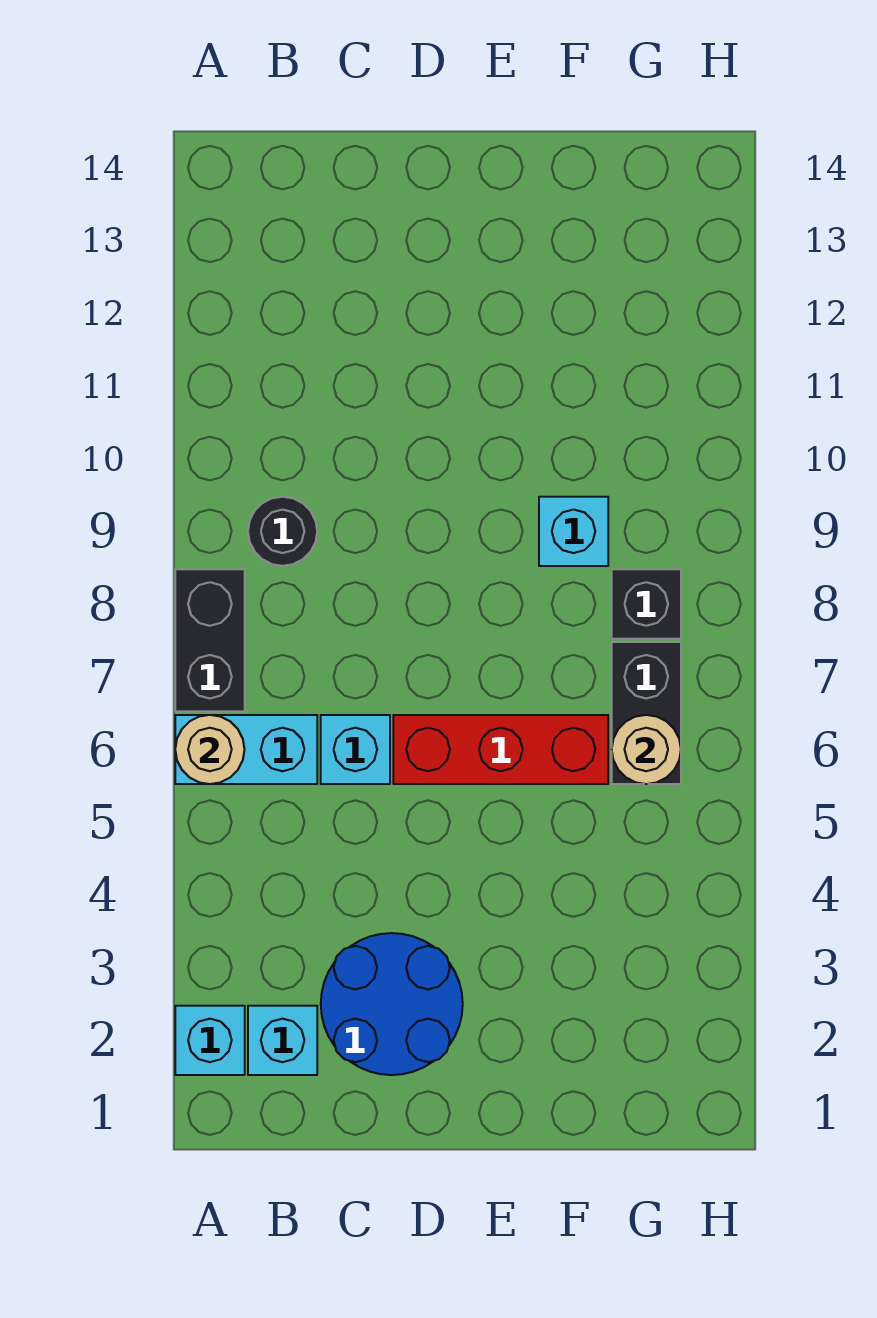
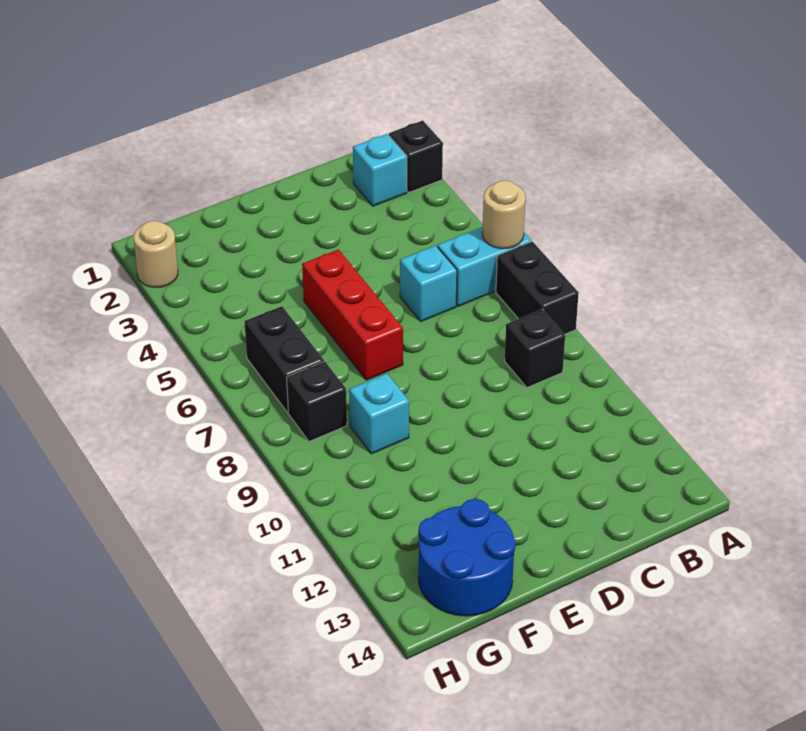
cyan brick A2 level 1 -> black brick A2 level 1
black round brick B9 level 1 -> black brick B9 level 1
blue round brick C2:D3 level 1 -> blue round brick F13:G14 level 1
red brick D6:F6 level 1 -> red brick E5:E7 level 1
tan round brick G6 level 2 -> tan round brick H2 level 1

